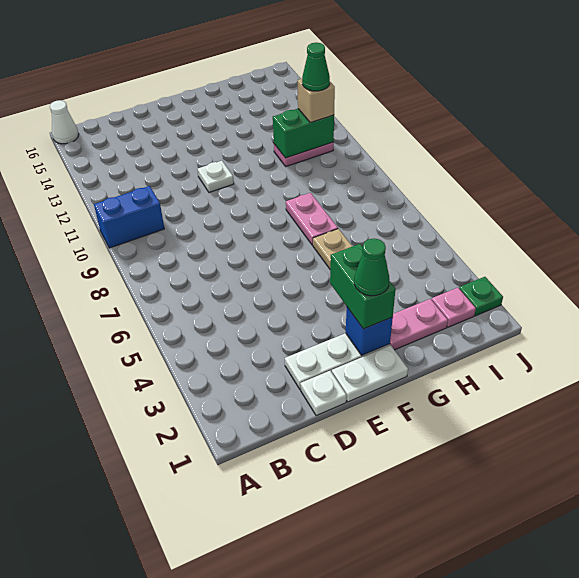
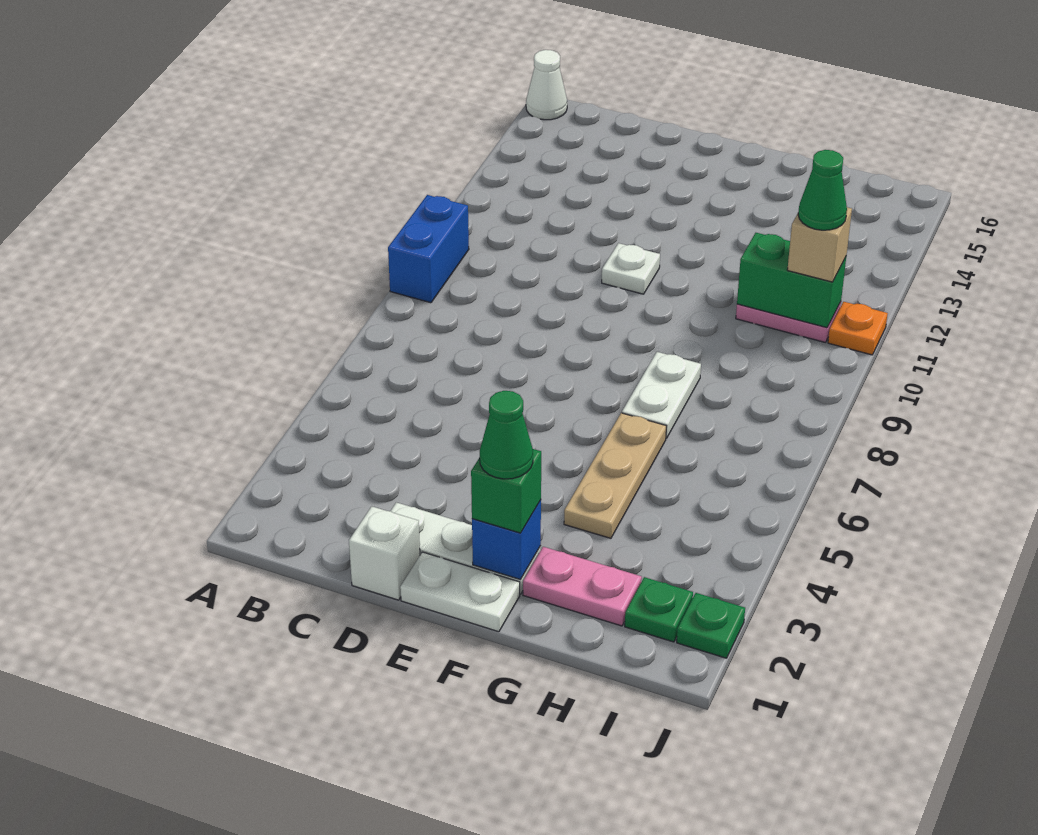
blue brick A10:B10 level 1 -> blue brick A9:A10 level 1
white plate D1 level 1 -> white brick D1 level 1
green brick F2:F3 level 3 -> green brick F2 level 3
pink plate G7:G8 level 1 -> white plate G7:G8 level 1
pink plate I2 level 1 -> green plate I2 level 1
none -> orange plate J11 level 1

